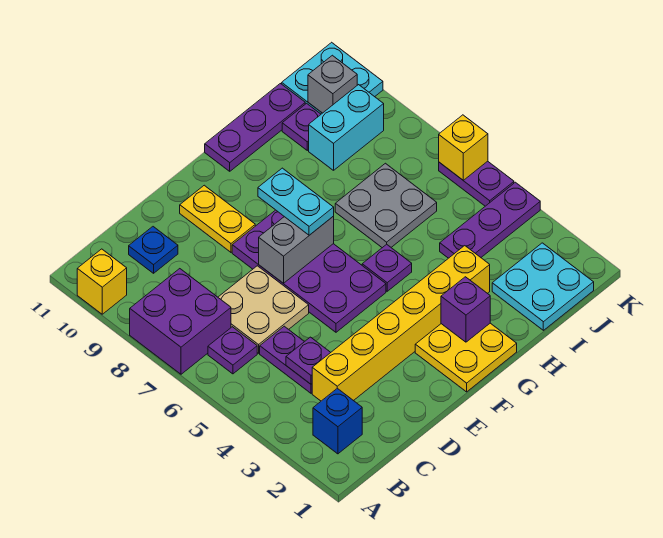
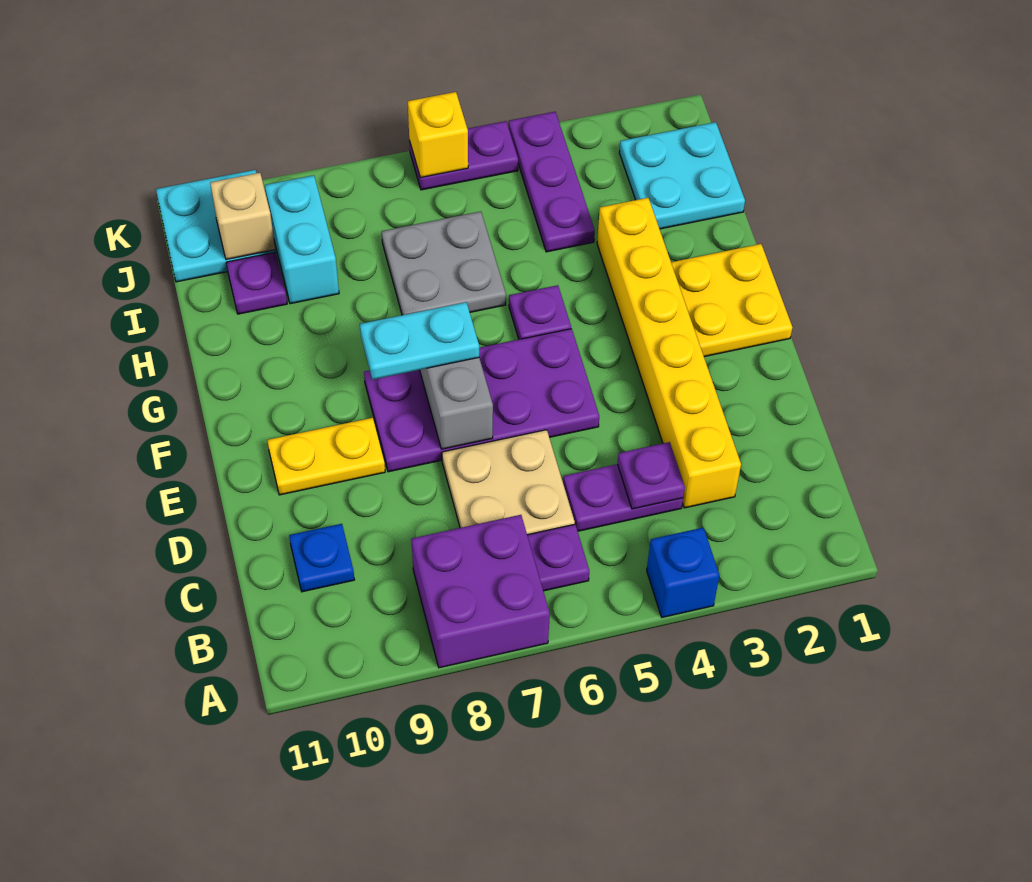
yellow brick A10 level 1 -> none
blue brick B2 level 1 -> blue brick A4 level 1
purple brick G2 level 2 -> none
purple plate G11:I11 level 1 -> none
grey brick J10 level 2 -> tan brick J10 level 2

